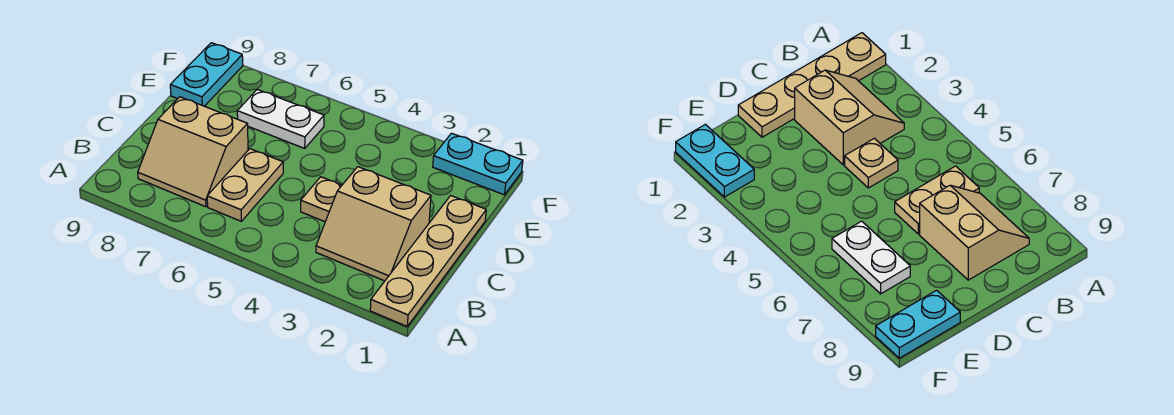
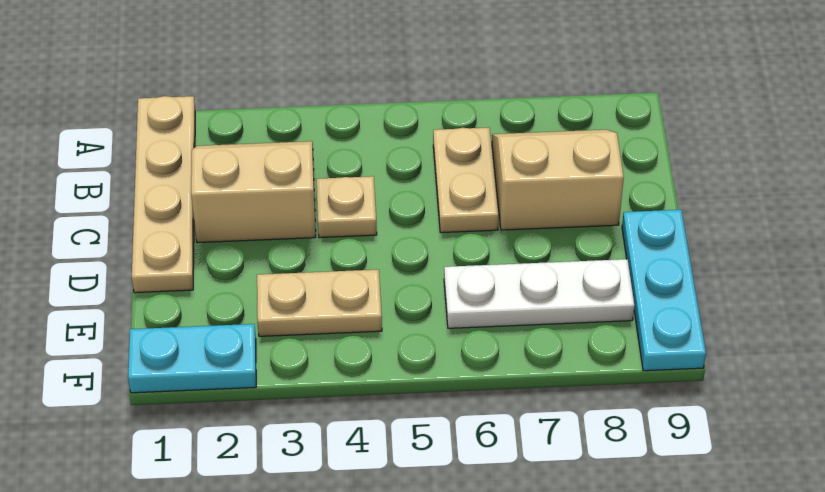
none -> tan plate E3:E4 level 1
white plate E6:E7 level 1 -> white plate E6:E8 level 1
cyan plate E9:F9 level 1 -> cyan plate D9:F9 level 1

